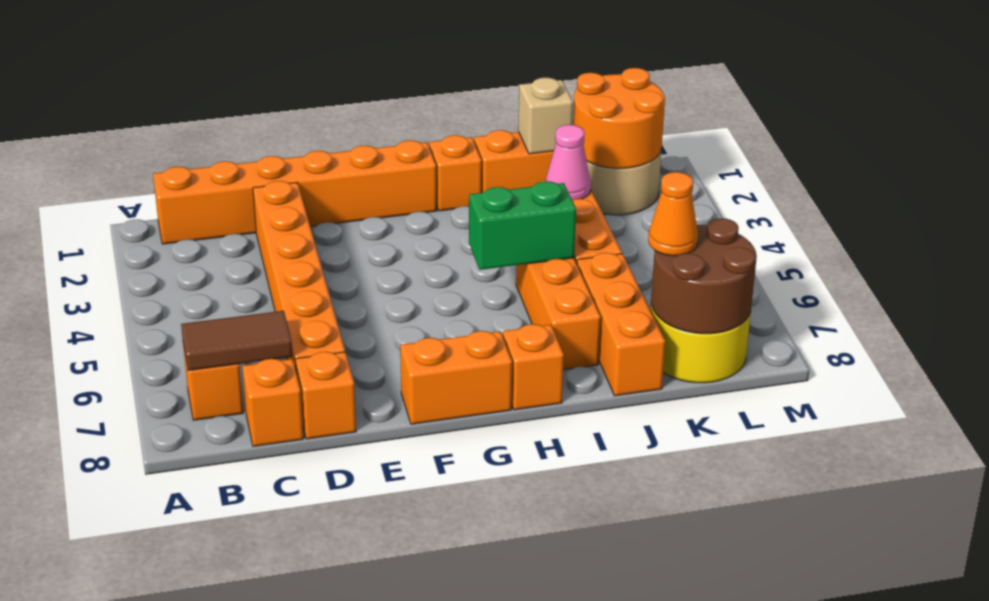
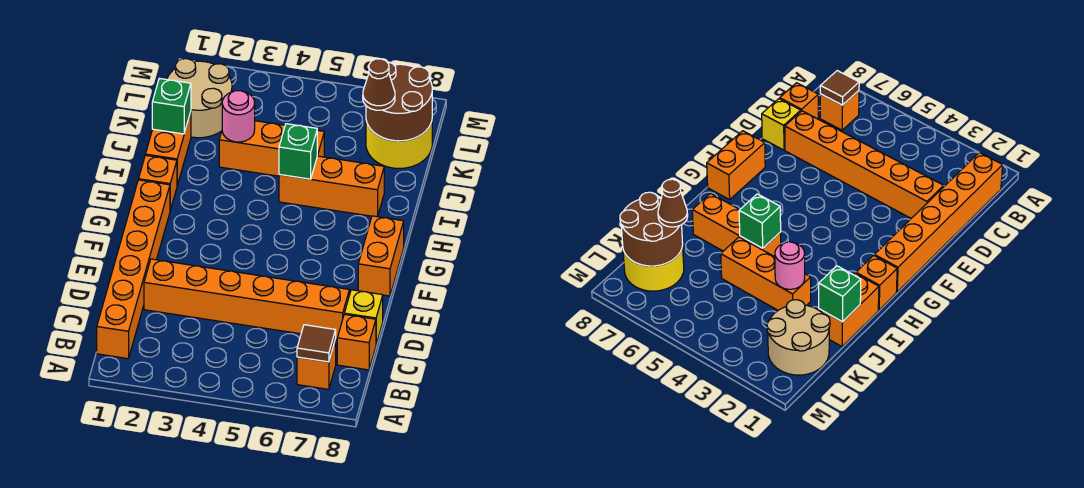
brown tile B7:C7 level 2 -> brown tile B7 level 2
orange brick D8 level 1 -> yellow brick D8 level 1
green brick H5:I5 level 2 -> green brick I5 level 2
orange brick H8 level 1 -> none
tan brick J1 level 2 -> green brick J1 level 2
pink cone J3 level 2 -> pink round brick J3 level 2
orange brick J6:J8 level 1 -> none
orange round brick K1:L2 level 2 -> none
orange cone K7 level 3 -> brown cone K7 level 3

